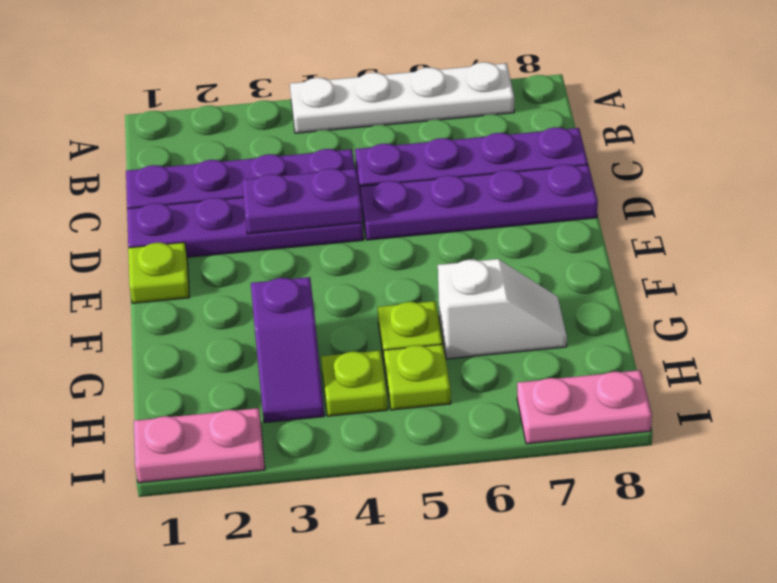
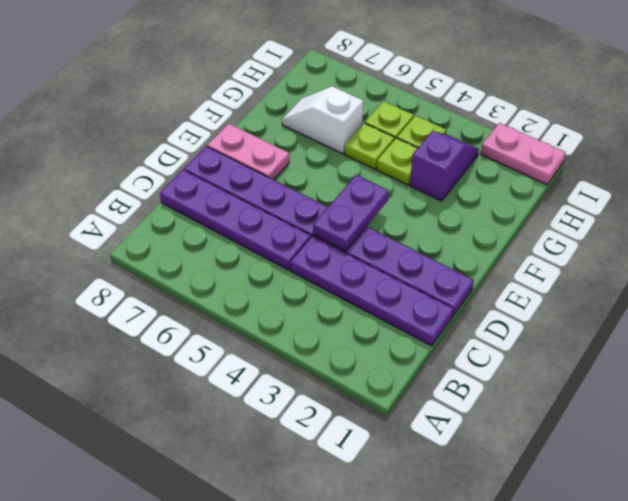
white plate A4:A7 level 1 -> none
purple plate D3:D4 level 2 -> purple plate D4:E4 level 2
lime plate E1 level 1 -> lime plate G4 level 1
pink plate I7:I8 level 1 -> pink plate E7:E8 level 1

